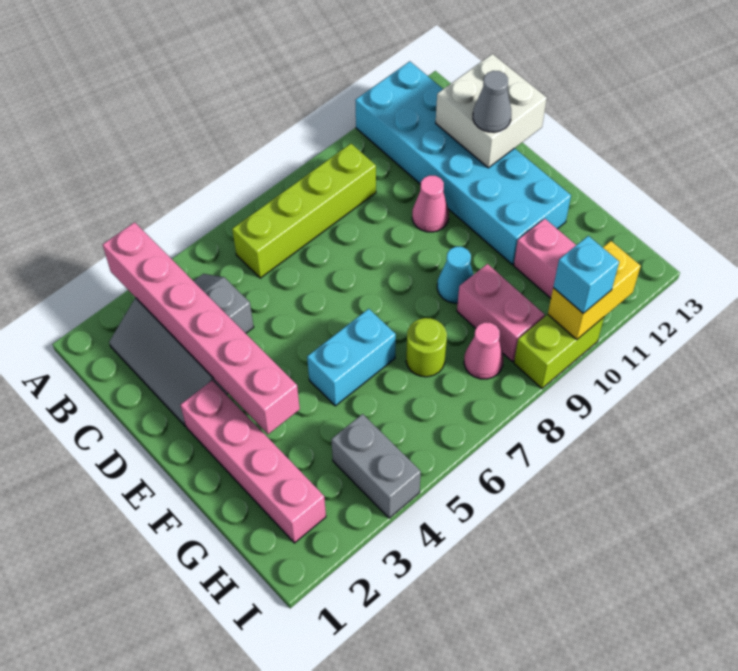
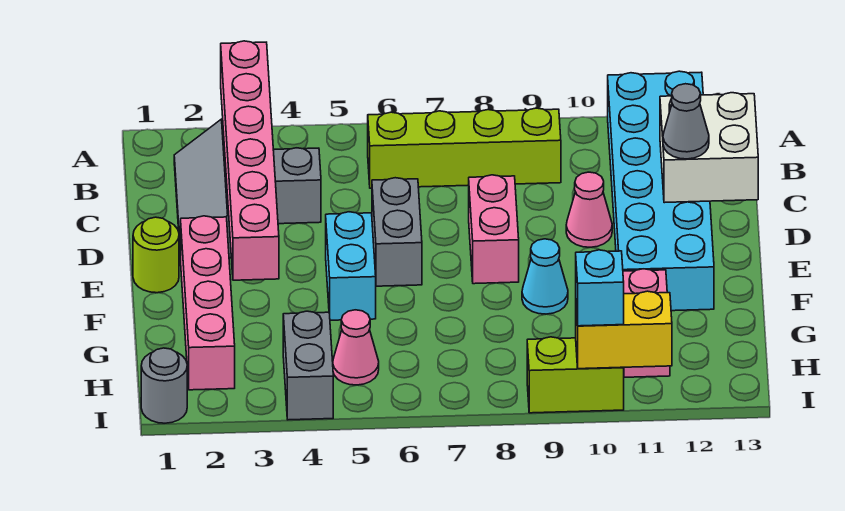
none -> grey brick D6:E6 level 1
cyan brick F5:F6 level 1 -> cyan brick E5:F5 level 1
lime round brick G7 level 1 -> lime round brick E1 level 1
pink brick G9:H9 level 1 -> pink brick D8:E8 level 1
pink cone H8 level 1 -> pink cone H5 level 1
none -> grey round brick I1 level 1

